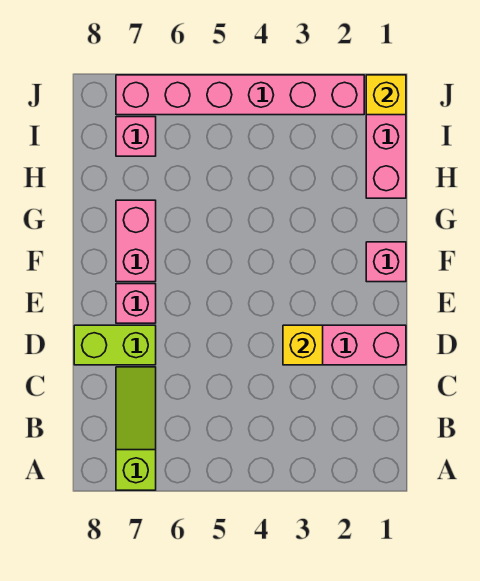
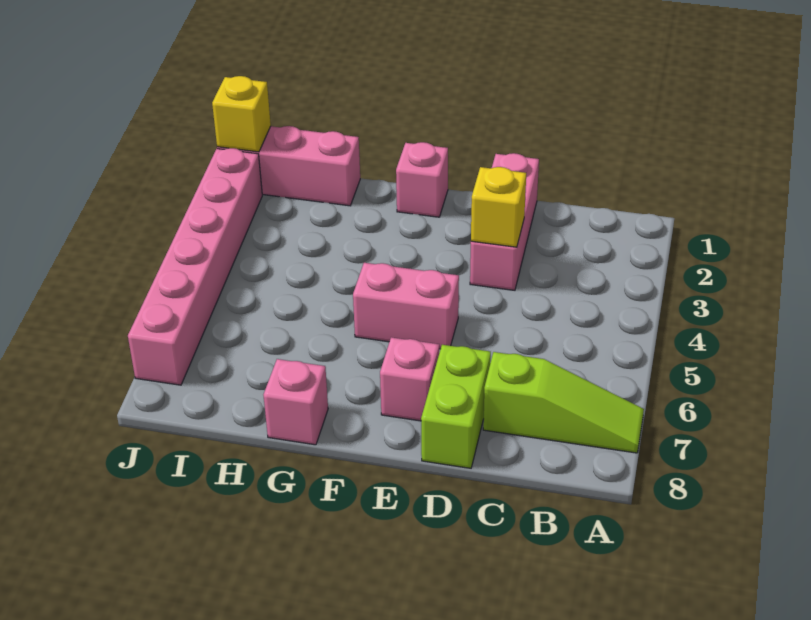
lime slope A7:C7 level 1 top A -> lime slope A7:C7 level 1 top C
pink brick F7:G7 level 1 -> pink brick E5:F5 level 1
pink brick I7 level 1 -> pink brick G8 level 1

